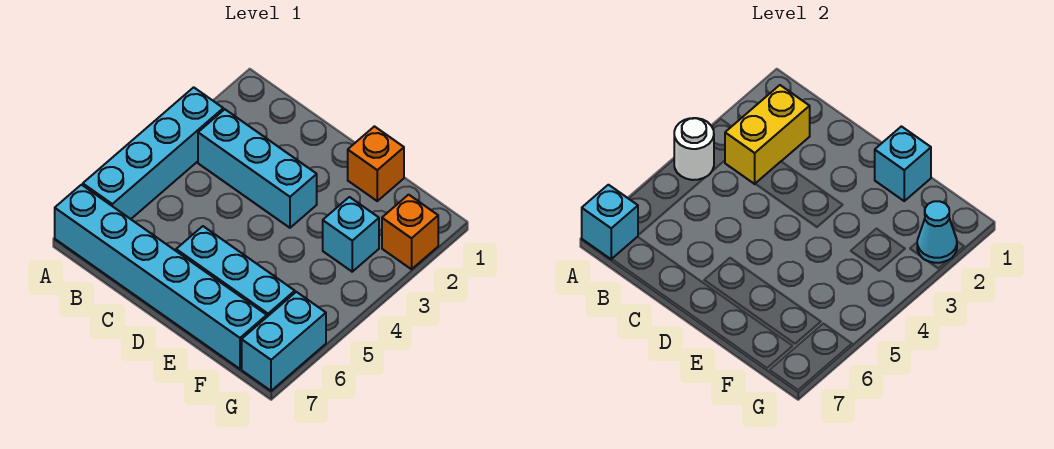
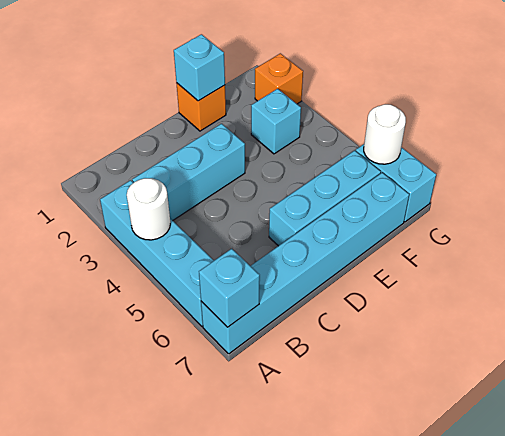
yellow brick B2:B3 level 2 -> none
cyan cone G2 level 2 -> none
none -> white round brick G6 level 2

